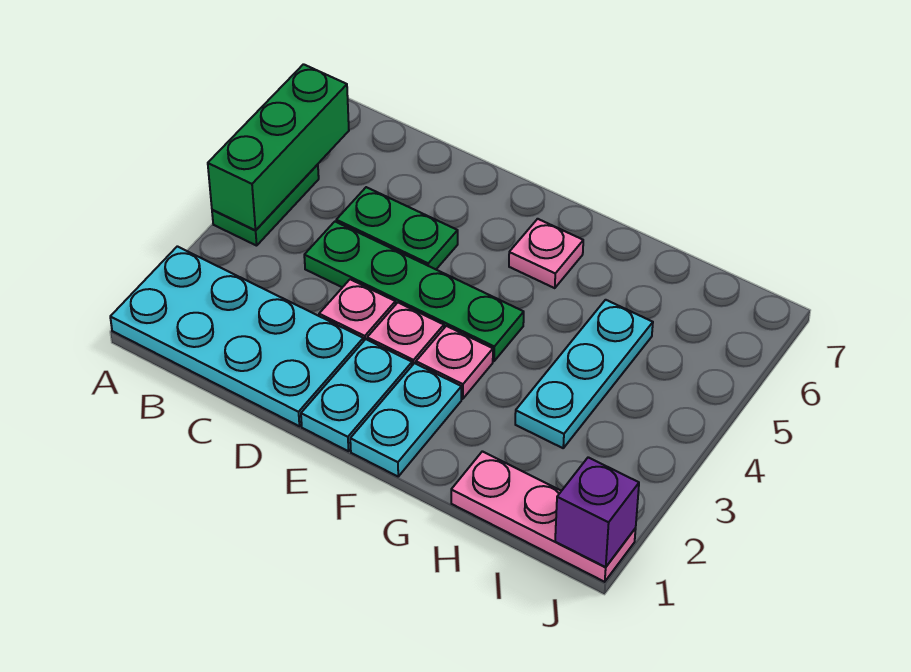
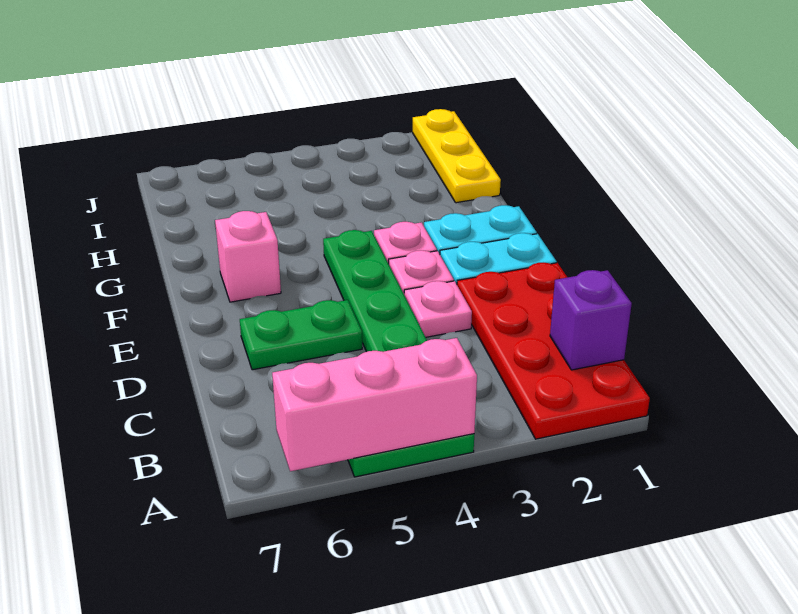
cyan plate A1:D2 level 1 -> red plate A1:D2 level 1
green brick A4:A6 level 2 -> pink brick A4:A6 level 2
green plate C5:D5 level 1 -> green plate D5:D6 level 1
pink plate F6 level 1 -> pink brick F6 level 1
pink plate H1:J1 level 1 -> yellow plate H1:J1 level 1
cyan plate H3:H5 level 1 -> none
purple brick J1 level 2 -> purple brick B1 level 2

